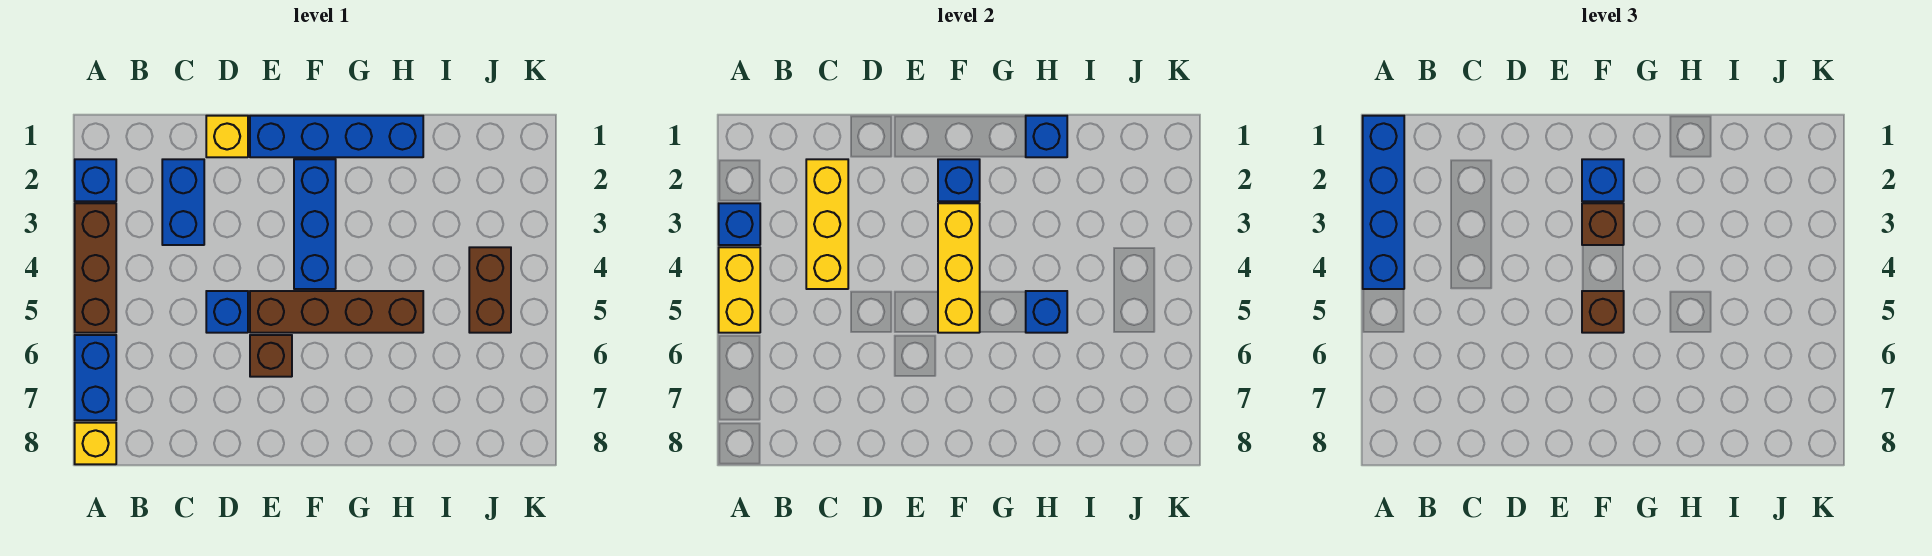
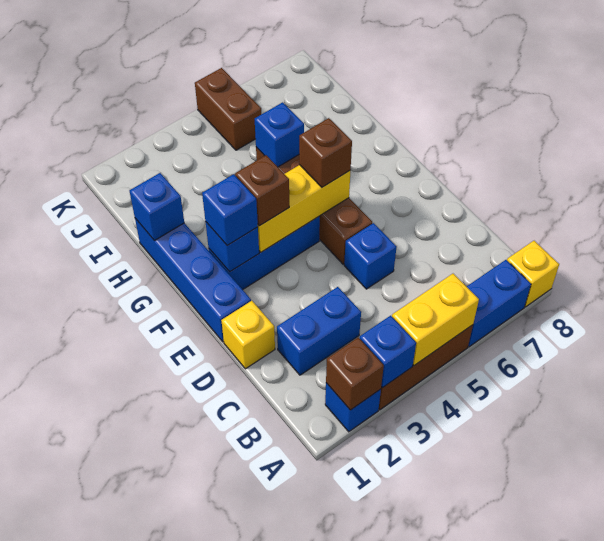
blue brick A1:A4 level 3 -> none
yellow brick C2:C4 level 2 -> none
brown brick E6 level 1 -> brown brick A2 level 2
brown brick J4:J5 level 1 -> brown brick J5:K5 level 1

